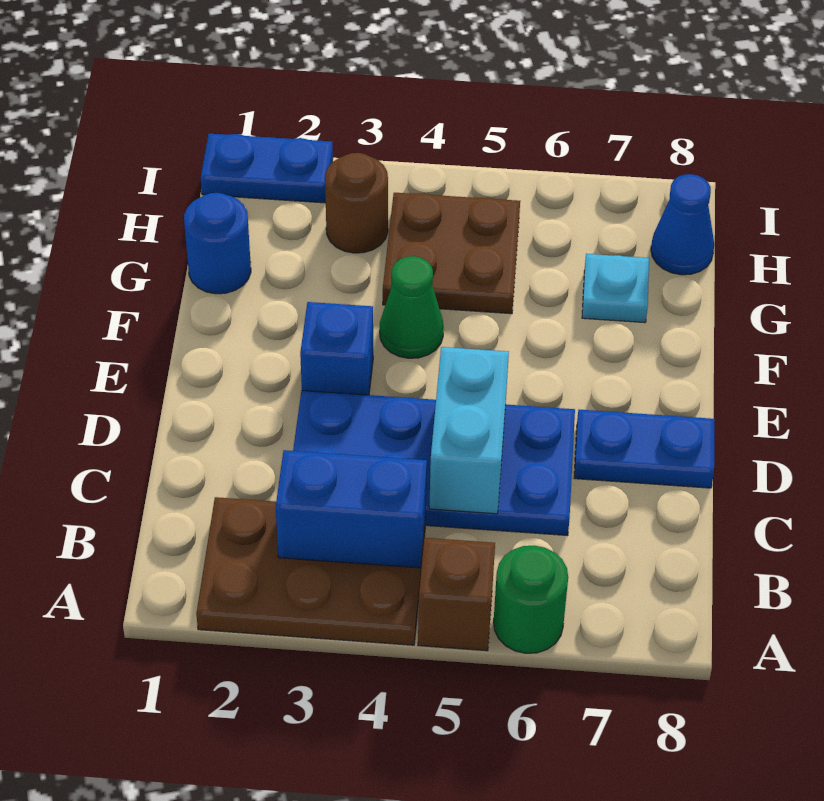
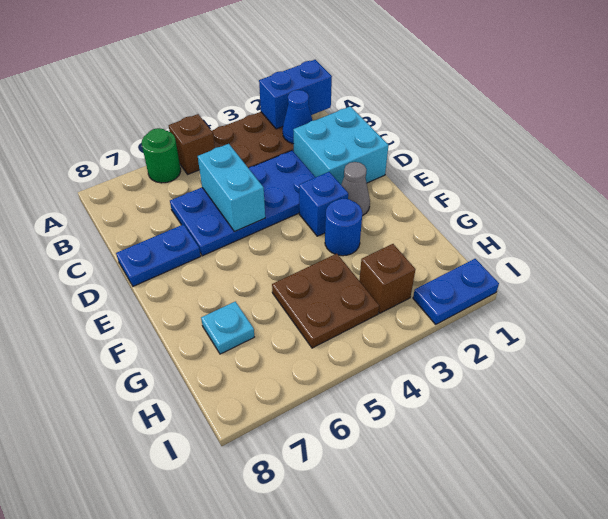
blue brick B3:B4 level 2 -> blue brick A1:A2 level 2
none -> cyan brick C1:D2 level 1
none -> grey cone E2 level 1
green cone F4 level 1 -> none
blue round brick G1 level 1 -> blue round brick F3 level 1
brown round brick H3 level 1 -> brown brick H3 level 1
blue cone H8 level 1 -> blue cone B2 level 2

